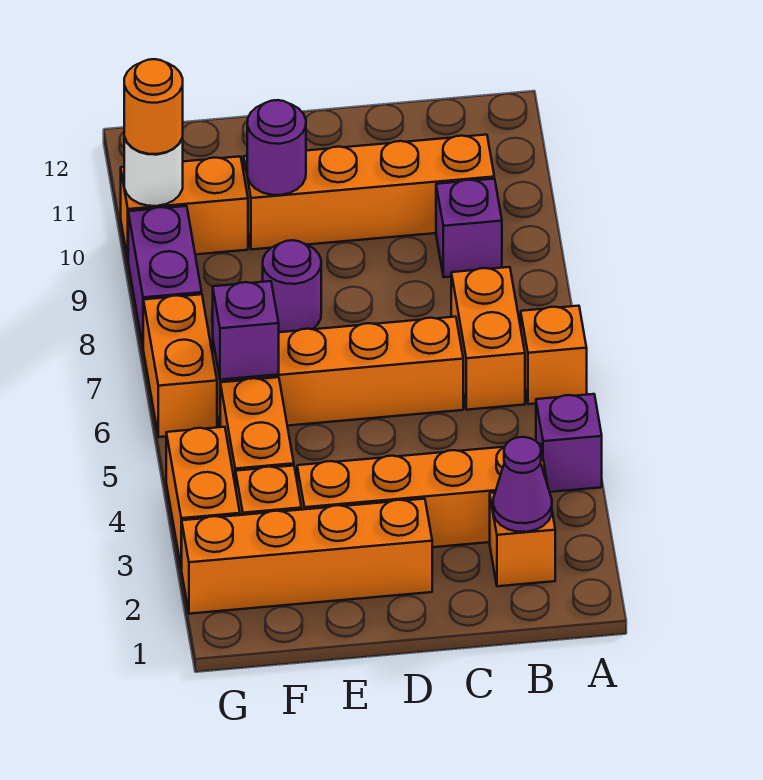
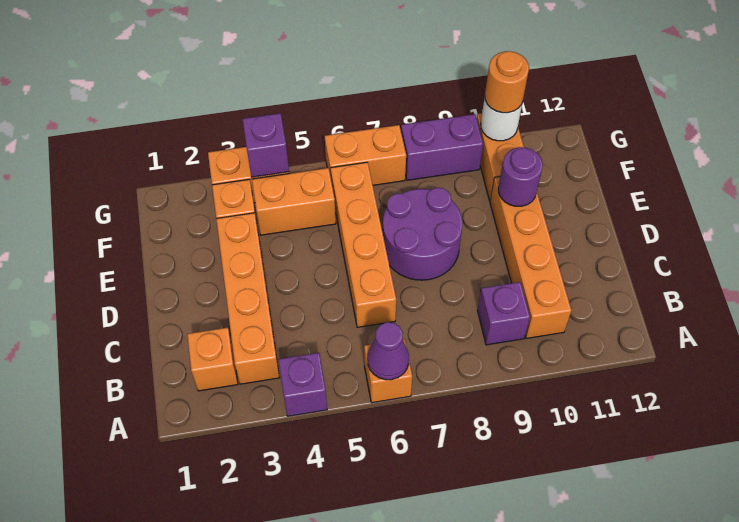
purple cone B2 level 2 -> purple cone A6 level 2
orange brick B6:B7 level 1 -> none
orange brick D2:G2 level 1 -> none
purple round brick E8 level 1 -> purple round brick D7:E8 level 1
purple brick F6 level 2 -> purple brick G4 level 2

